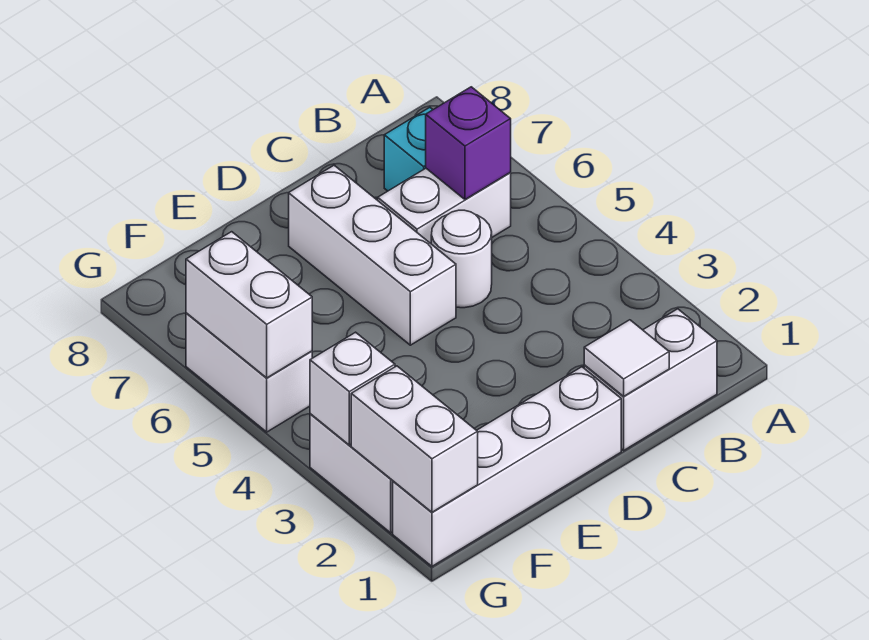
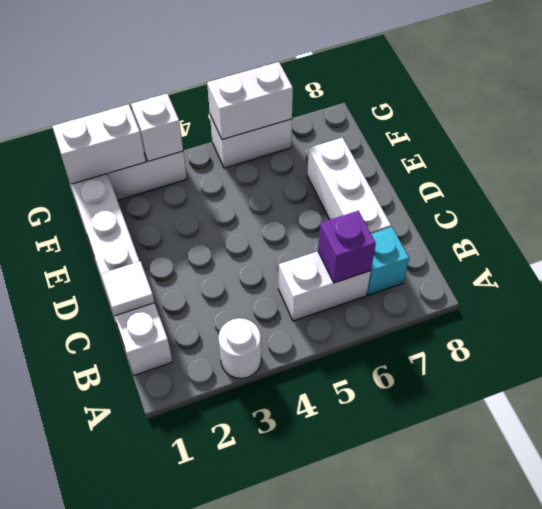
white brick B6:C6 level 1 -> white brick B5:B6 level 1
white round brick C5 level 1 -> white round brick A3 level 1
white brick D5:D7 level 1 -> white brick C7:E7 level 1

